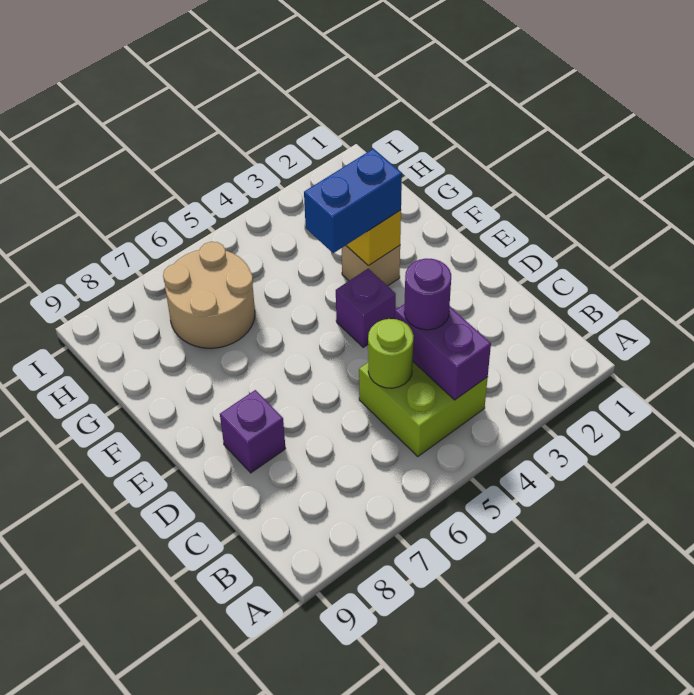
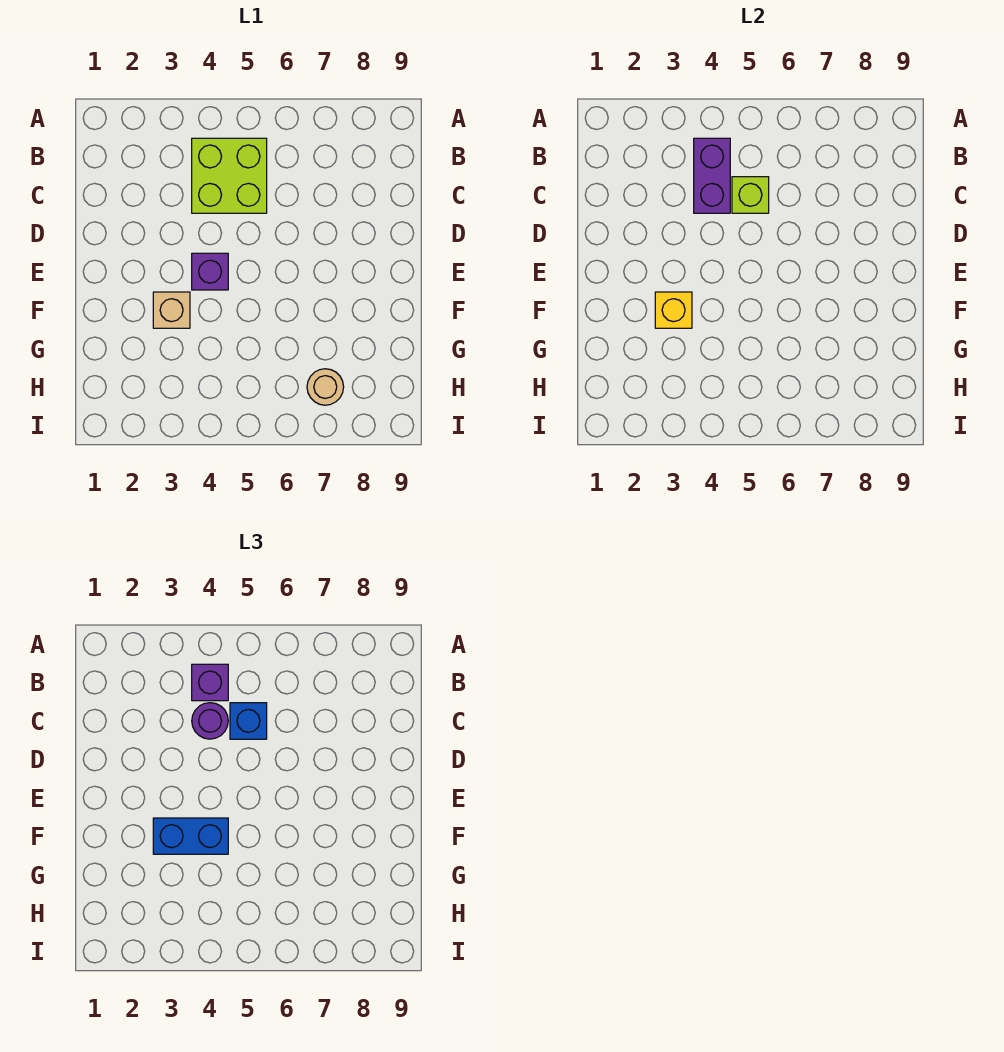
lime round brick C5 level 2 -> lime brick C5 level 2
none -> blue brick C5 level 3
purple brick D8 level 1 -> purple brick B4 level 3
tan round brick G6:H7 level 1 -> tan round brick H7 level 1

